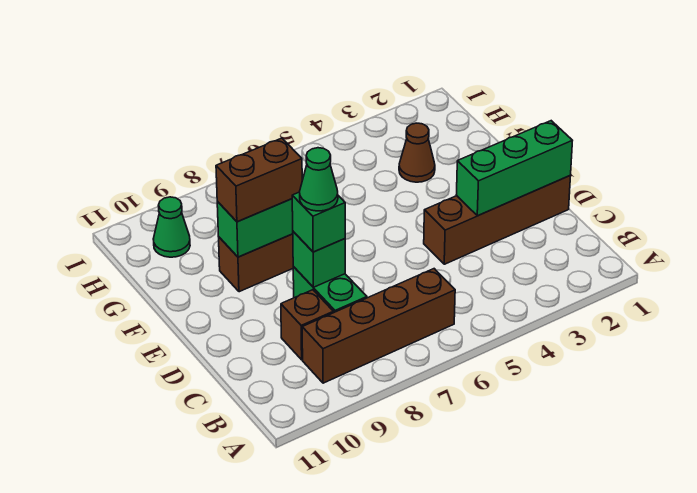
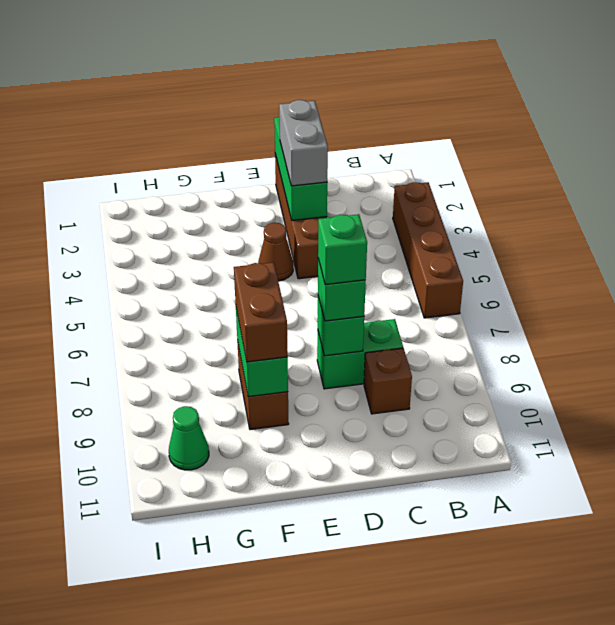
brown brick B6:B9 level 1 -> brown brick A3:A6 level 1
none -> grey brick D2:D3 level 3
green cone D8 level 4 -> green brick D8 level 4
brown cone G3 level 1 -> brown cone E4 level 1

